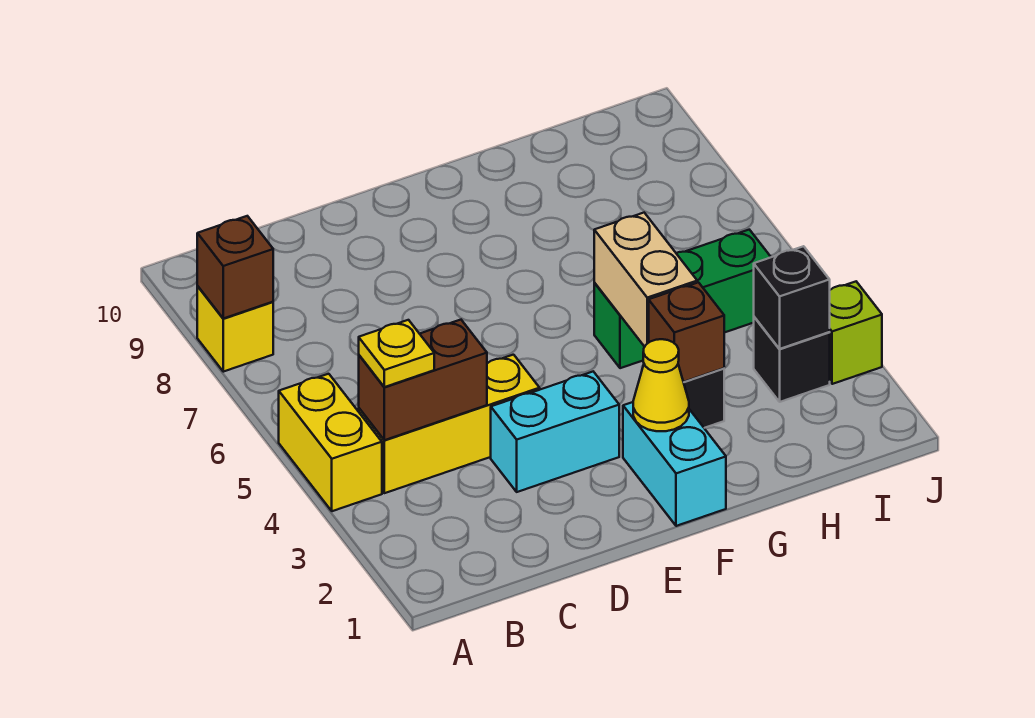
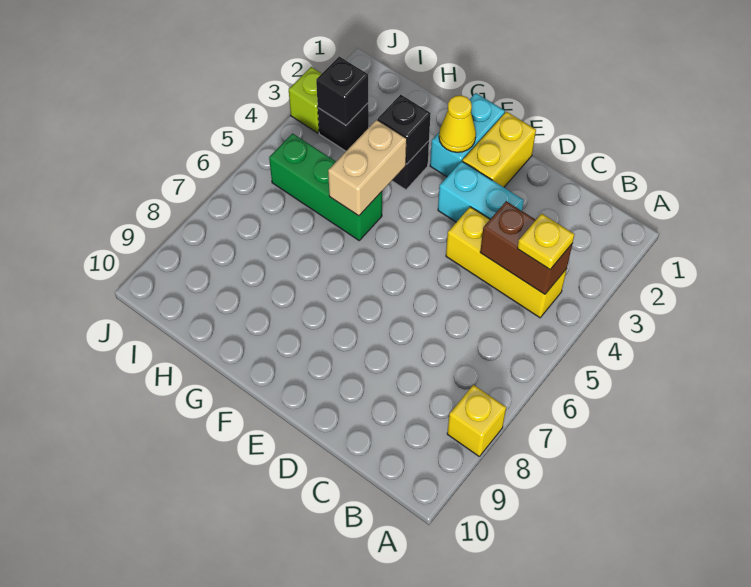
yellow brick A4:A5 level 1 -> yellow brick E1:E2 level 1
brown brick A8 level 2 -> none
brown brick G3 level 2 -> black brick G3 level 2

